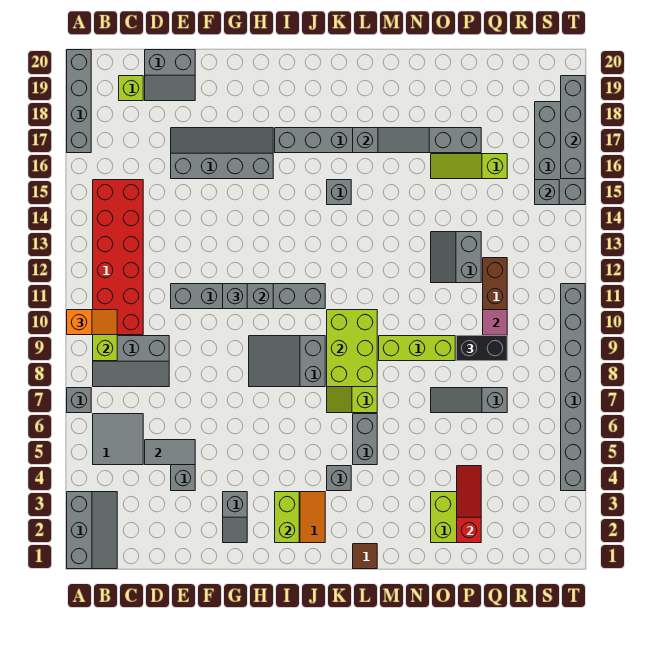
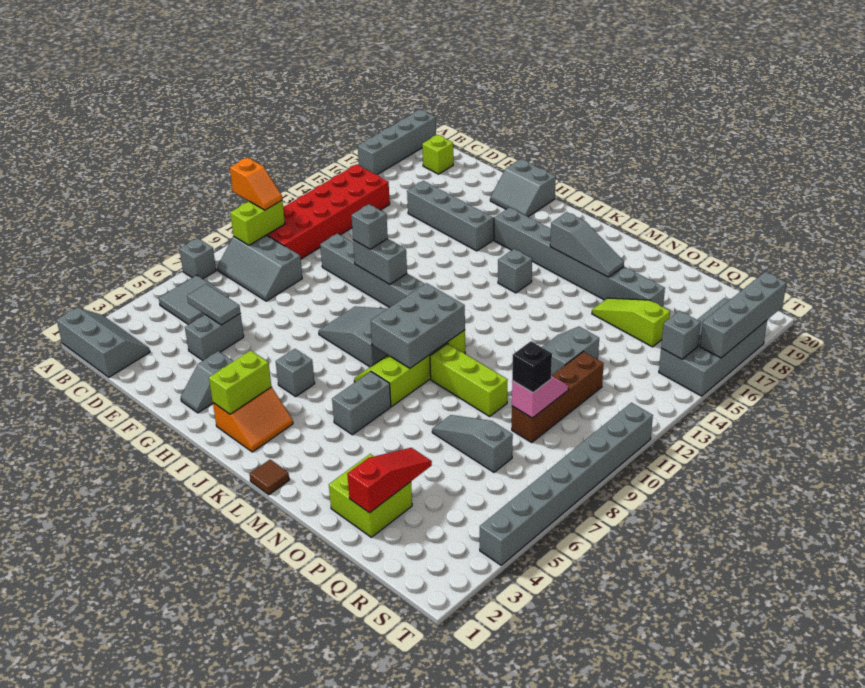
grey slope A1:B3 level 1 top A -> grey slope A1:C2 level 1 top 1
grey slope D19:E20 level 1 top 20 -> grey slope G19:H20 level 1 top 20
grey brick K4 level 1 -> grey brick I5 level 1
lime brick K8:L10 level 2 -> grey brick K8:L10 level 2
black brick P9:Q9 level 3 -> black brick Q9 level 3

